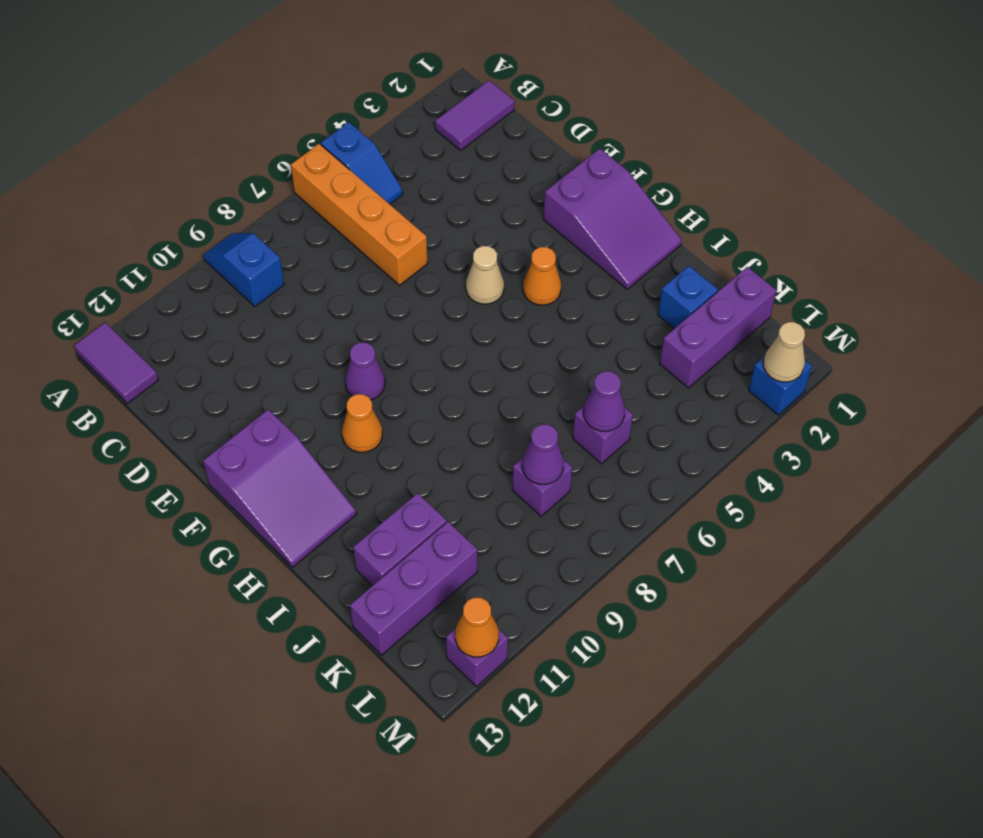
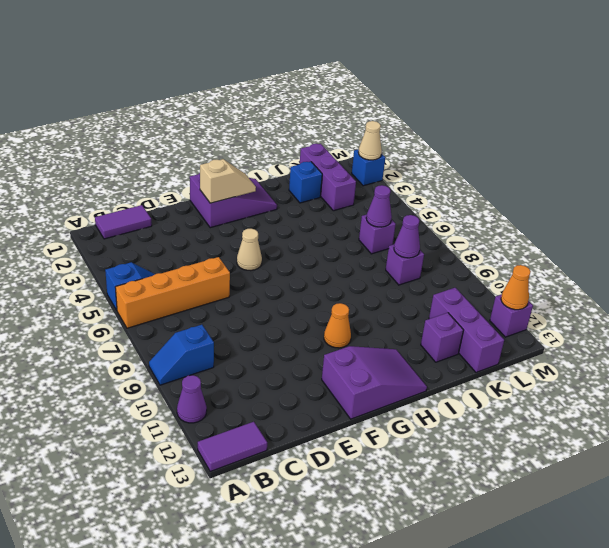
purple tile B1:B2 level 1 -> purple tile B1:C1 level 1
none -> tan slope F2:G2 level 2 top F
purple cone F9 level 1 -> purple cone A11 level 1
orange cone G4 level 1 -> none
purple brick J11:J12 level 1 -> purple brick J12 level 1

